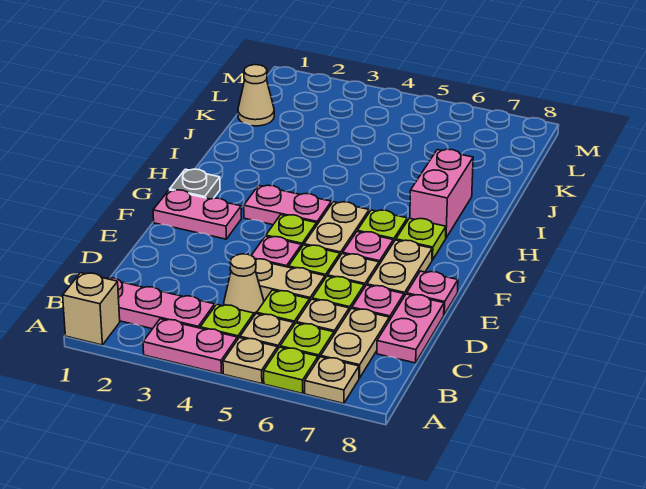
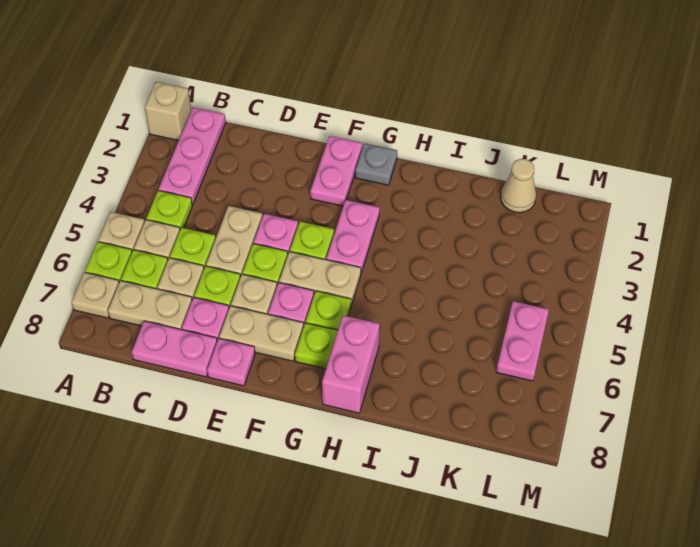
pink plate A3:A4 level 1 -> pink plate L5:L6 level 1
tan cone C4 level 1 -> none
pink brick H7:I7 level 1 -> pink brick H7:H8 level 1

